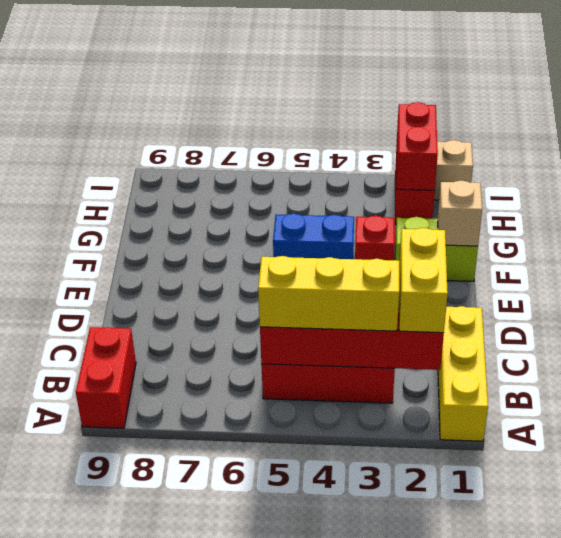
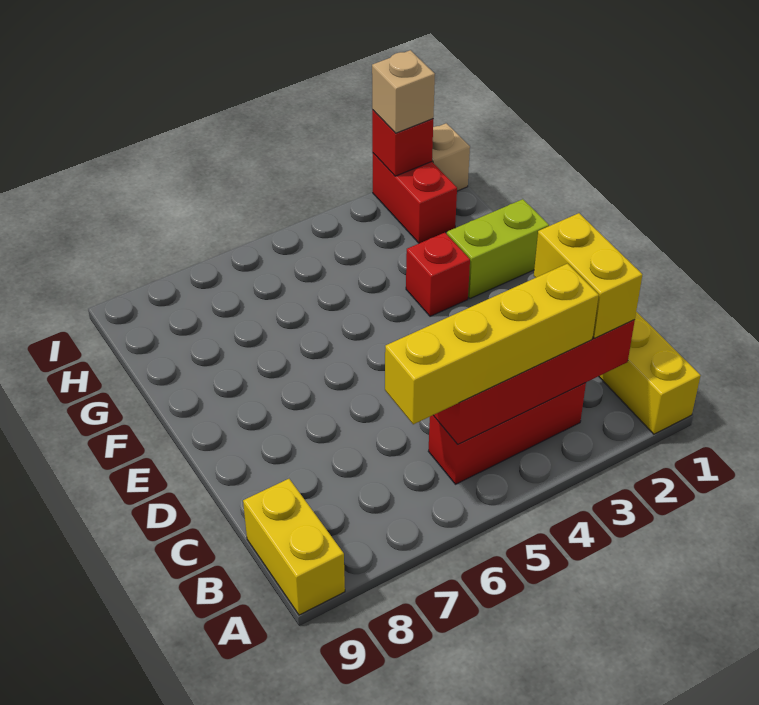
red brick A9:B9 level 1 -> yellow brick A9:B9 level 1
yellow brick B3:B5 level 3 -> yellow brick B3:B6 level 3
tan brick F1 level 2 -> tan brick I2 level 3
blue brick F4:F5 level 1 -> none
red brick H2:I2 level 2 -> red brick I2 level 2

